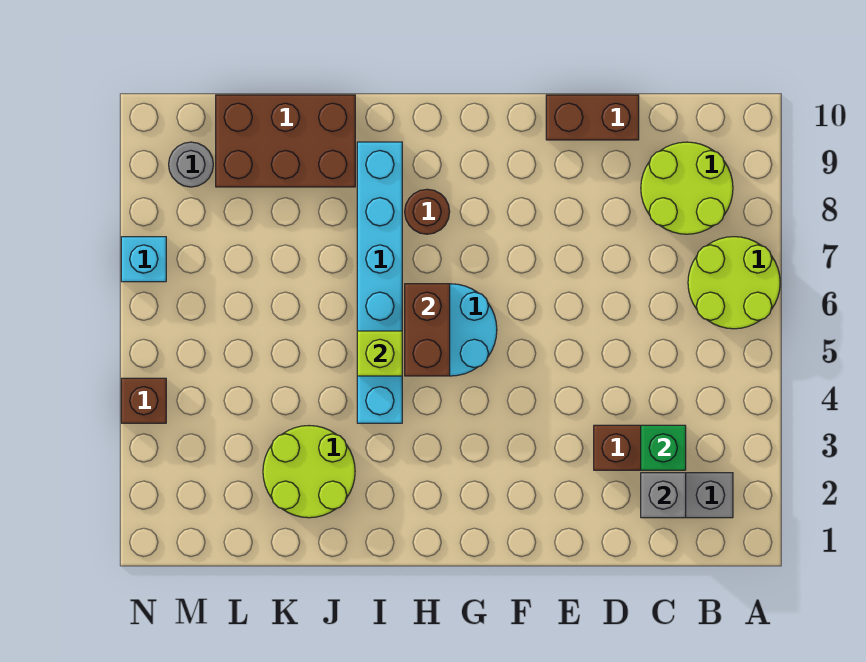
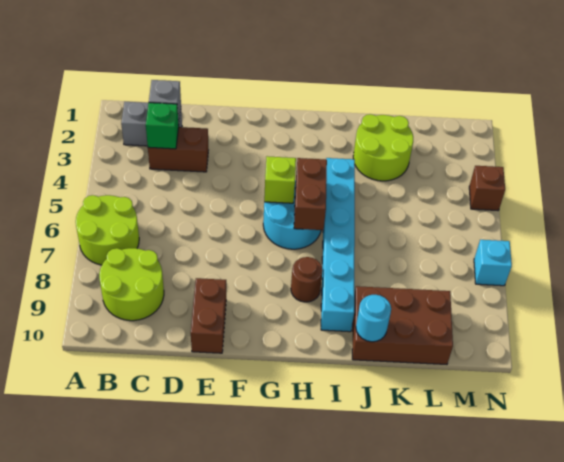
brown brick D10:E10 level 1 -> brown brick E9:E10 level 1
lime brick I5 level 2 -> lime brick G5 level 2
none -> cyan round brick J10 level 2
grey round brick M9 level 1 -> none

